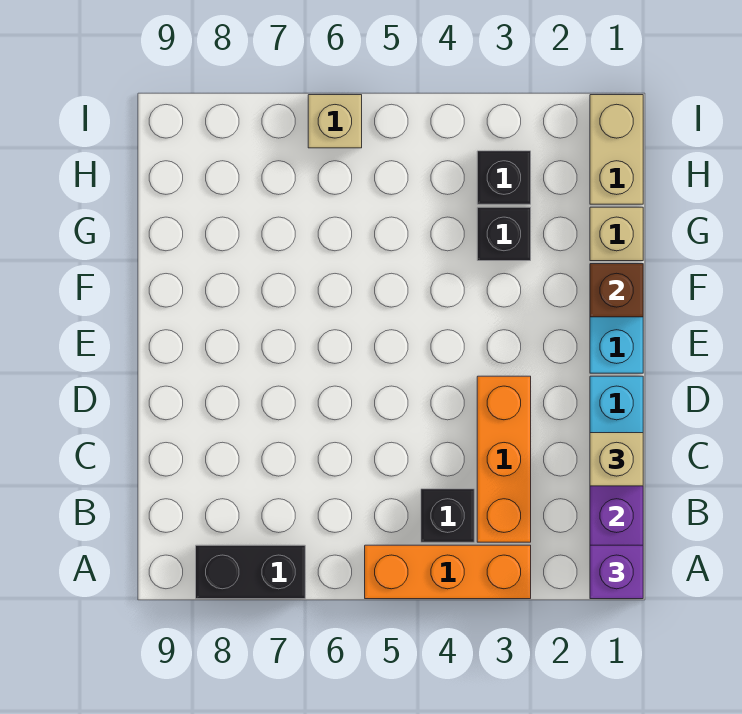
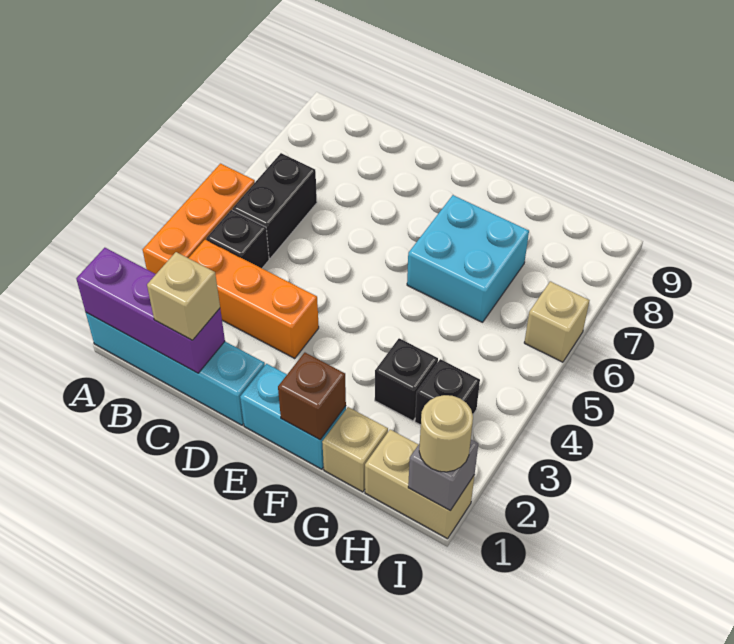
purple brick A1 level 3 -> none
black brick A7:A8 level 1 -> black brick B5:B6 level 1
none -> cyan brick F6:G7 level 1
none -> grey brick I1 level 2
none -> tan round brick I1 level 3

